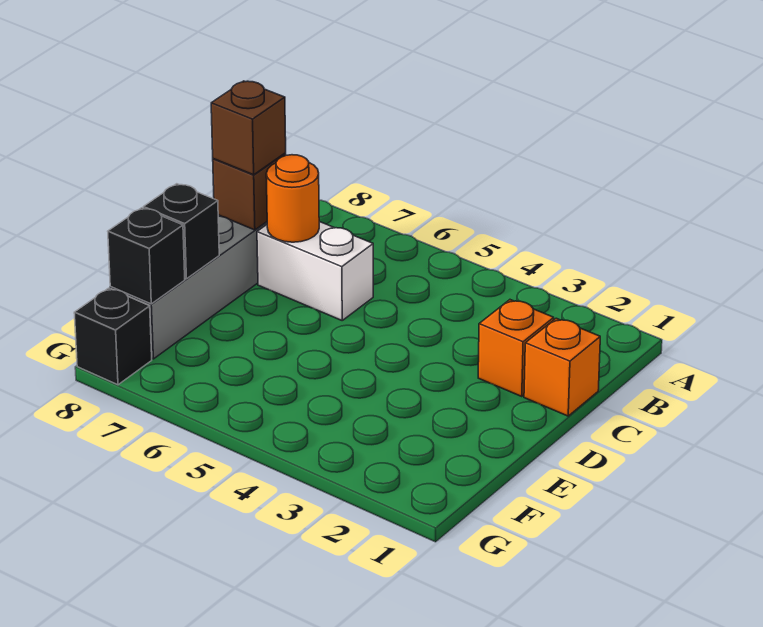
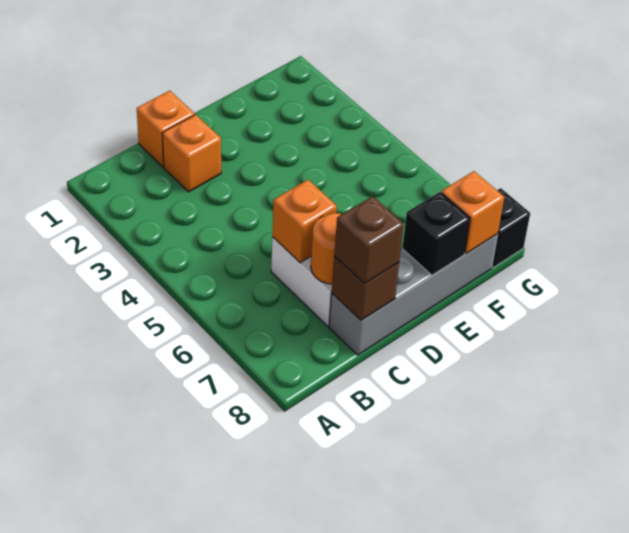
none -> orange brick C6 level 2
black brick F8 level 2 -> orange brick F8 level 2

